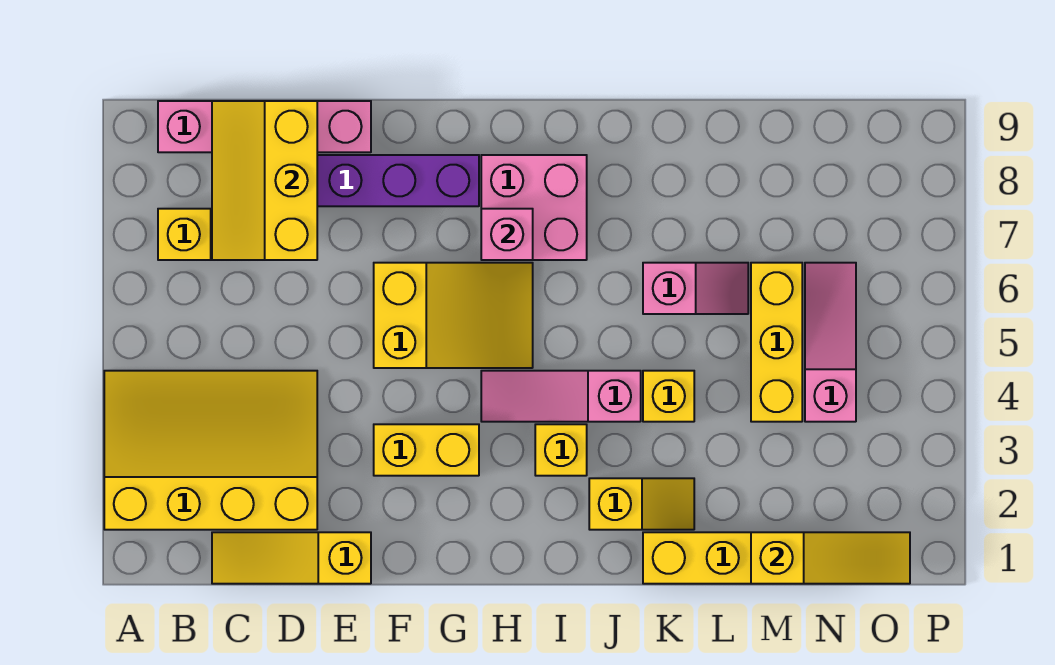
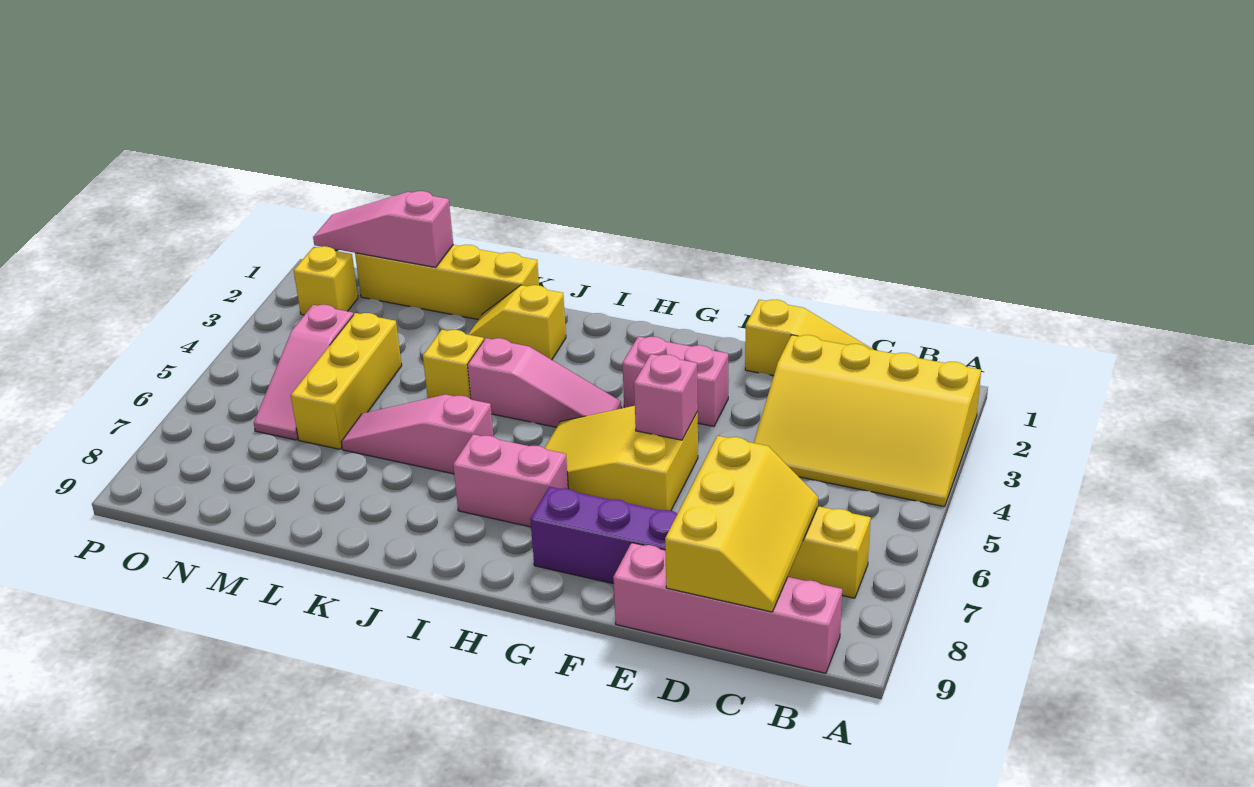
yellow brick F3:G3 level 1 -> pink brick F3:G3 level 1
pink brick H7:I8 level 1 -> pink brick H7:I7 level 1
pink brick H7 level 2 -> pink brick F5 level 2
yellow brick I3 level 1 -> yellow brick O2 level 1
pink slope K6:L6 level 1 top K -> pink slope J6:L6 level 1 top J
yellow slope M1:O1 level 2 top M -> pink slope M1:O1 level 2 top M

